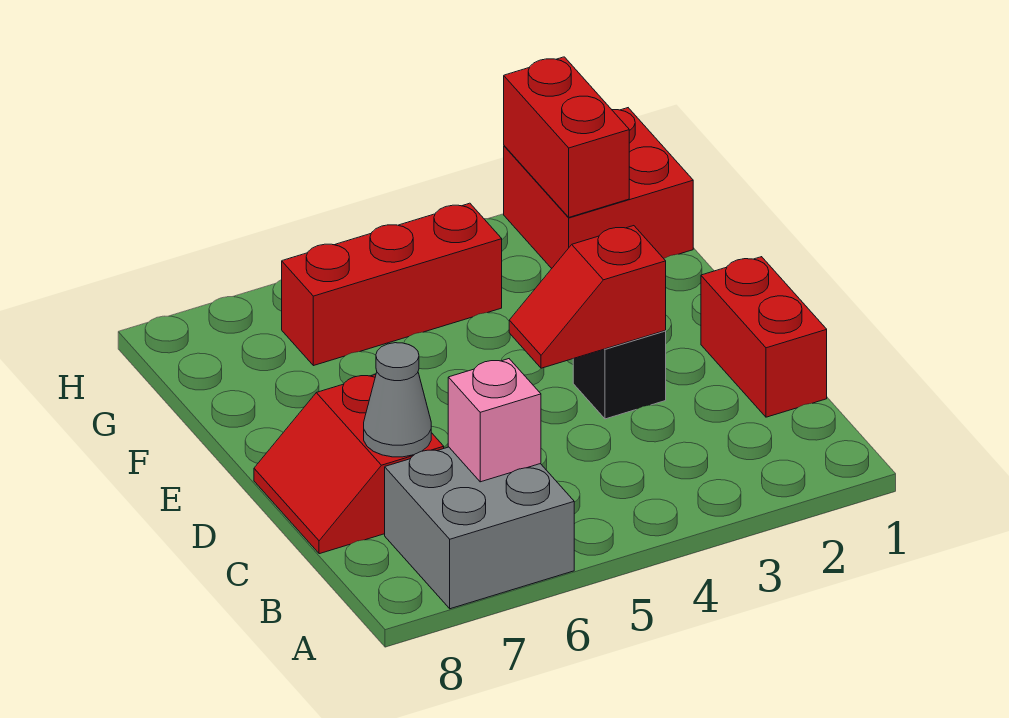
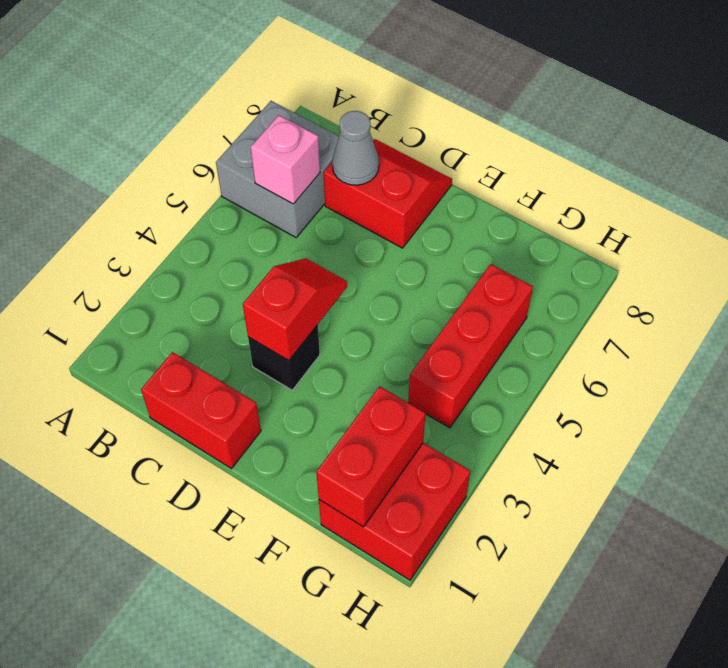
red brick G2:H2 level 2 -> red brick G1:G2 level 2

